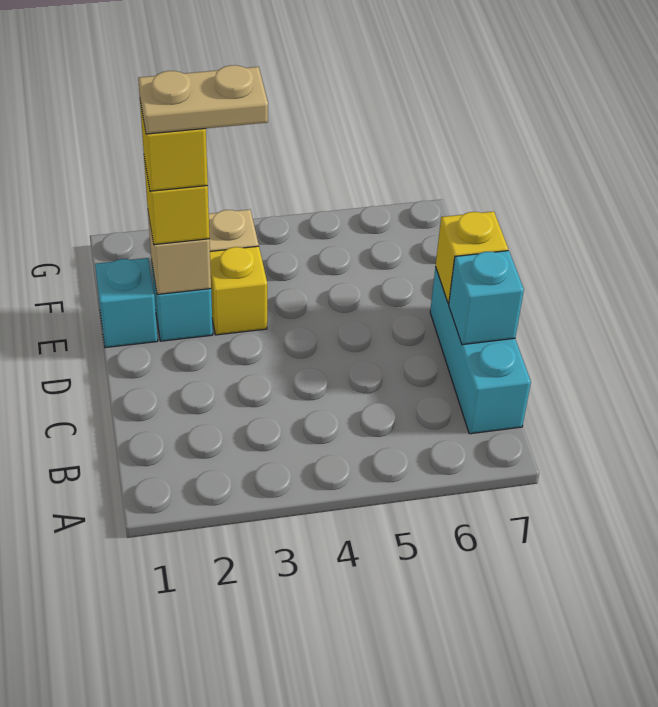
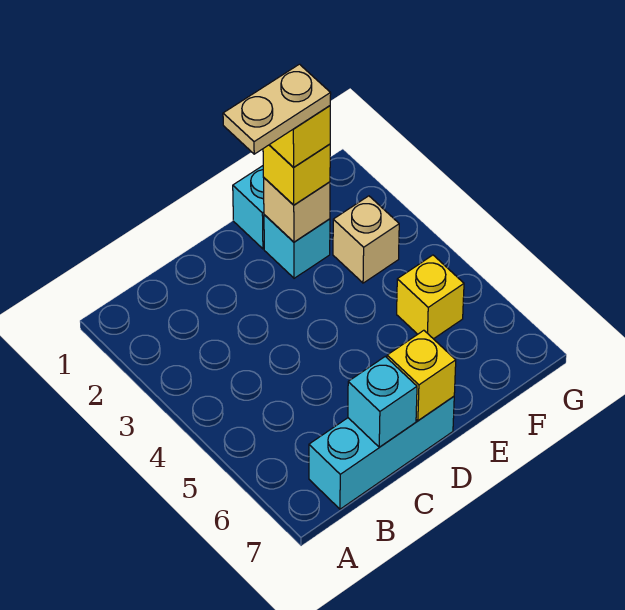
tan plate E2:E3 level 5 -> tan plate D2:E2 level 5
yellow brick E3 level 1 -> yellow brick F5 level 1

